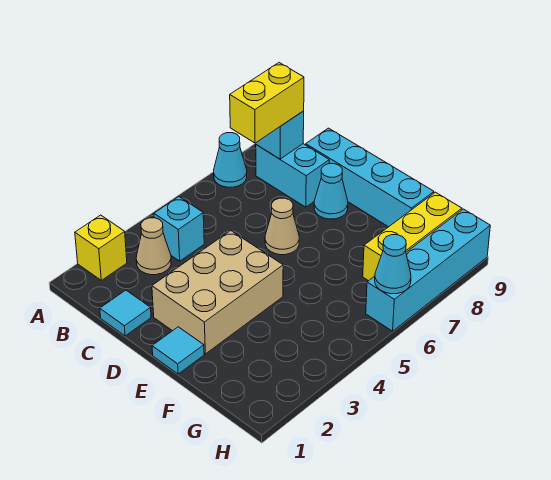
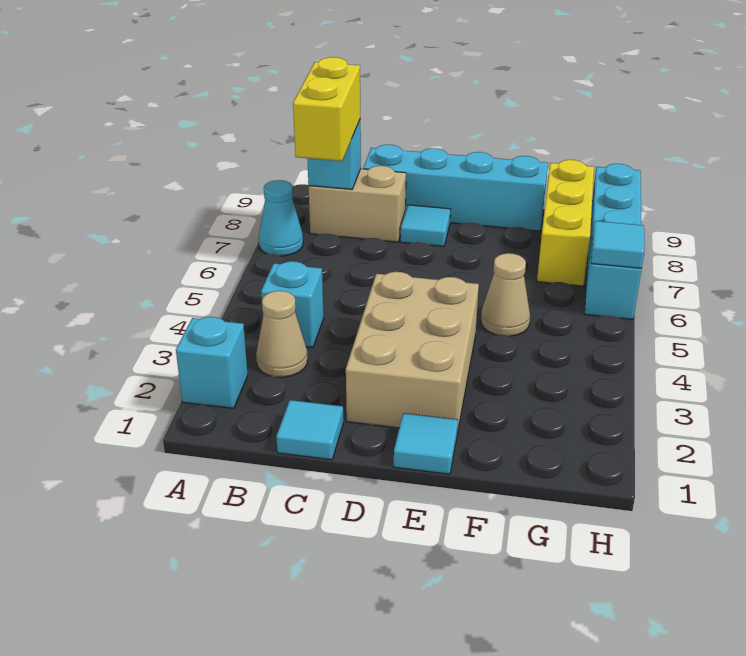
yellow brick A2 level 1 -> cyan brick A2 level 1
cyan brick B8:C8 level 1 -> tan brick B8:C8 level 1
tan cone D6 level 1 -> tan cone F5 level 1
cyan cone D8 level 1 -> cyan tile D8 level 1
cyan cone H6 level 2 -> cyan tile H6 level 2

